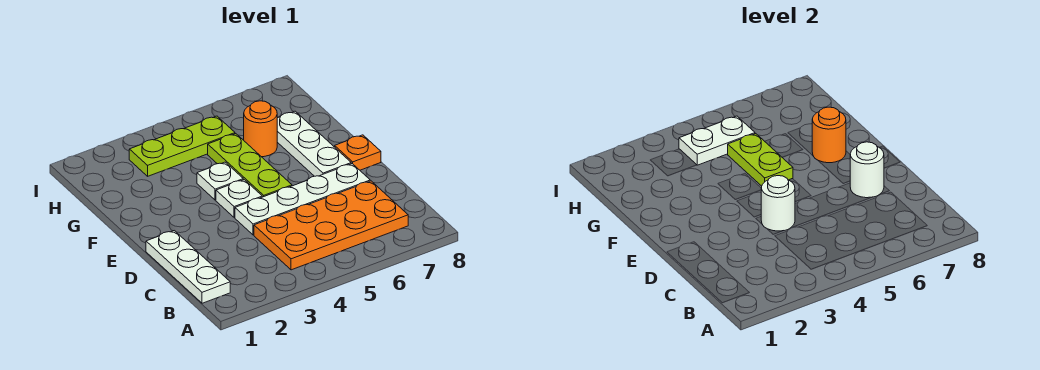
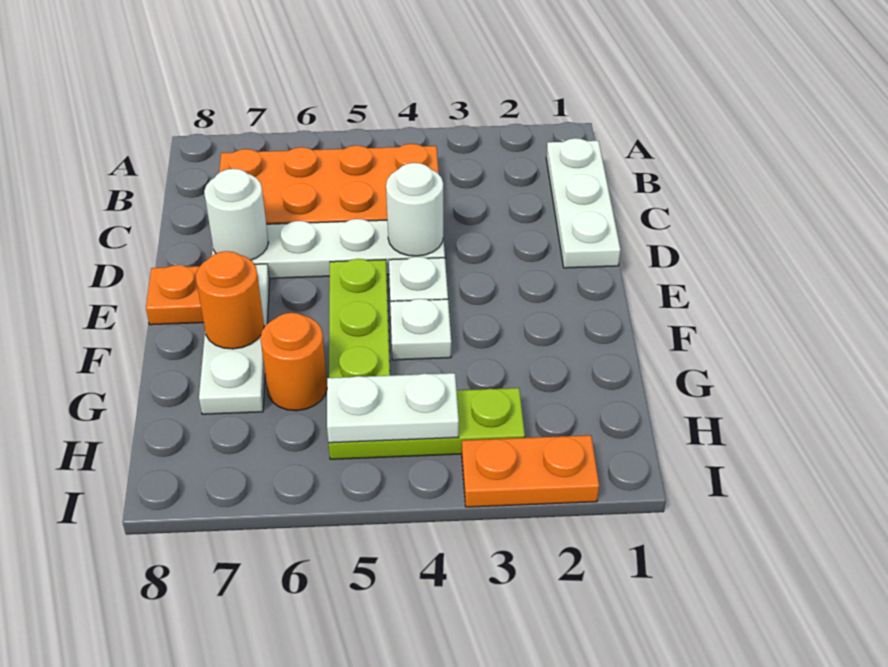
lime plate F5:G5 level 2 -> none
none -> orange plate I2:I3 level 1

